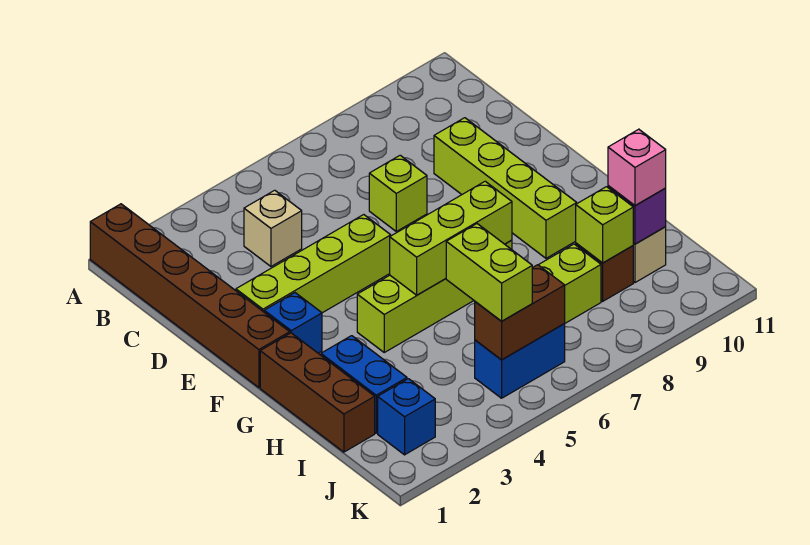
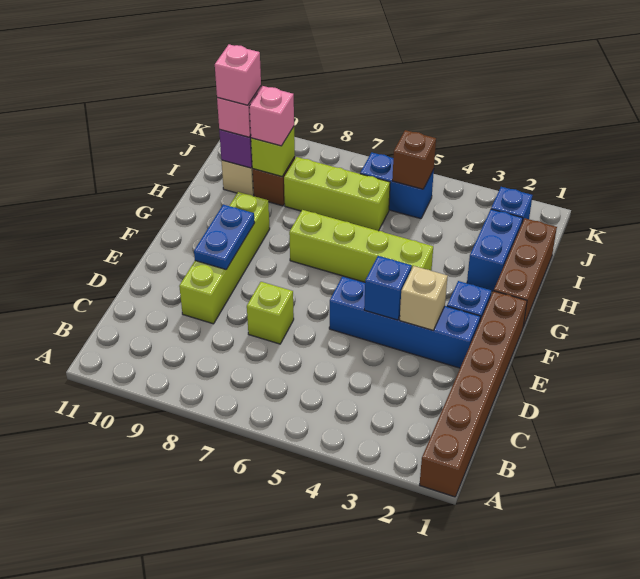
tan brick C4 level 1 -> tan brick E3 level 2
lime brick E2:E5 level 1 -> blue brick E2:E5 level 1
none -> blue brick E4 level 2
none -> blue plate E9:F9 level 2
lime brick G5:G7 level 2 -> none
lime brick I5:J5 level 3 -> none
none -> pink brick I9 level 3
none -> pink brick I10 level 4
brown brick J5:J6 level 2 -> brown brick J5 level 2

